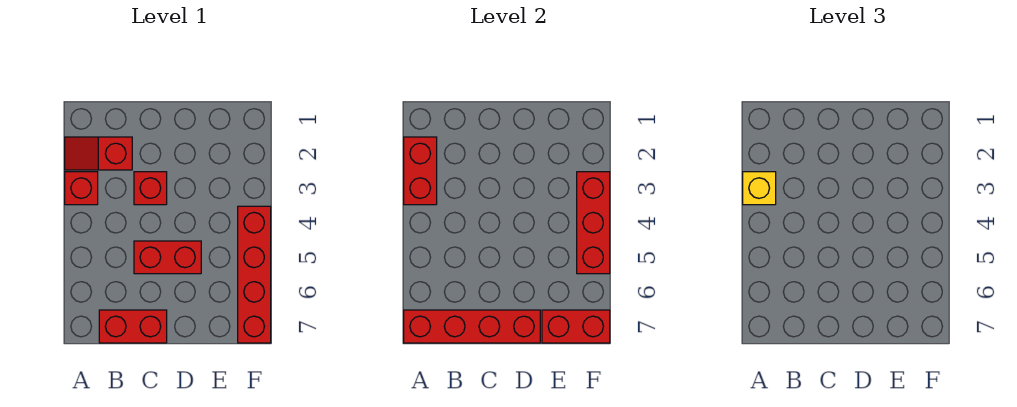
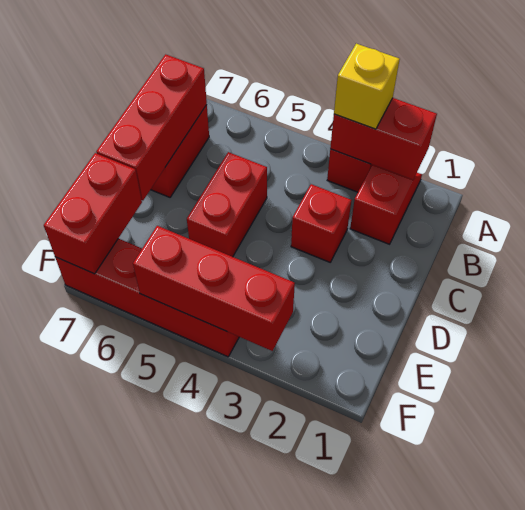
red brick A7:D7 level 2 -> red brick B7:D7 level 2

